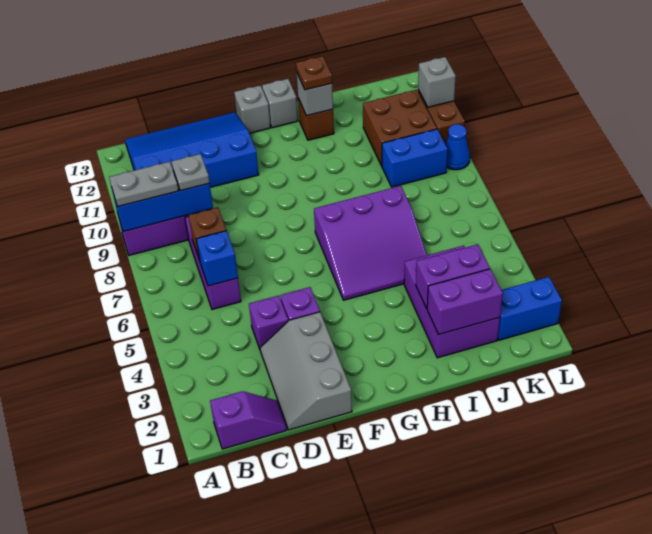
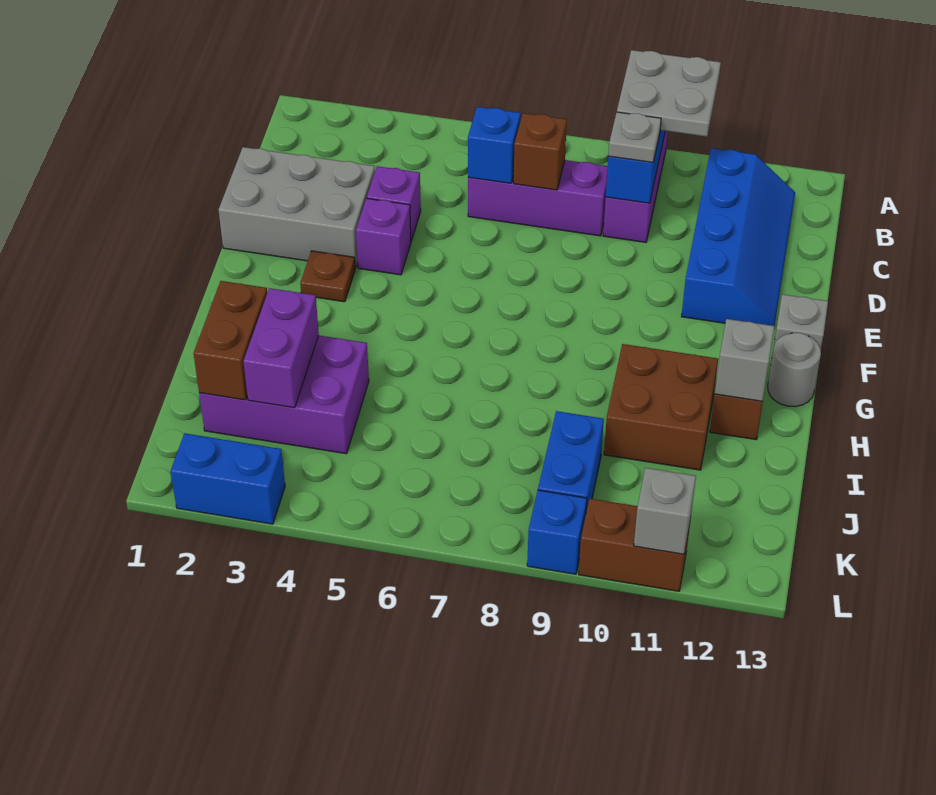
grey plate A9:B9 level 3 -> grey plate A9:B10 level 3
purple slope B1:C1 level 1 top B -> none
blue slope B11:E13 level 1 top 11 -> blue slope B11:E12 level 1 top 11
grey slope D1:E3 level 1 top E -> grey brick D1:E3 level 1
purple slope G5:I7 level 1 top 7 -> none
grey brick G13 level 1 -> grey round brick G13 level 1
brown plate H12 level 3 -> brown plate F3 level 1
purple brick I2:J2 level 2 -> brown brick I2:J2 level 2
brown brick J10:K11 level 1 -> brown brick H10:I11 level 1
blue brick K2:L2 level 1 -> blue brick L2:L3 level 1
blue cone L9 level 1 -> blue brick L9 level 1

